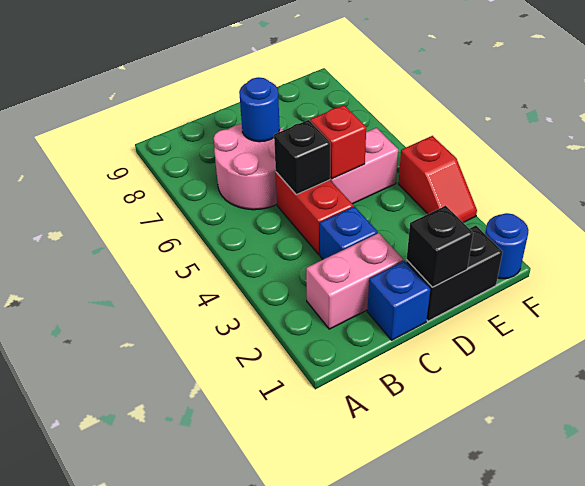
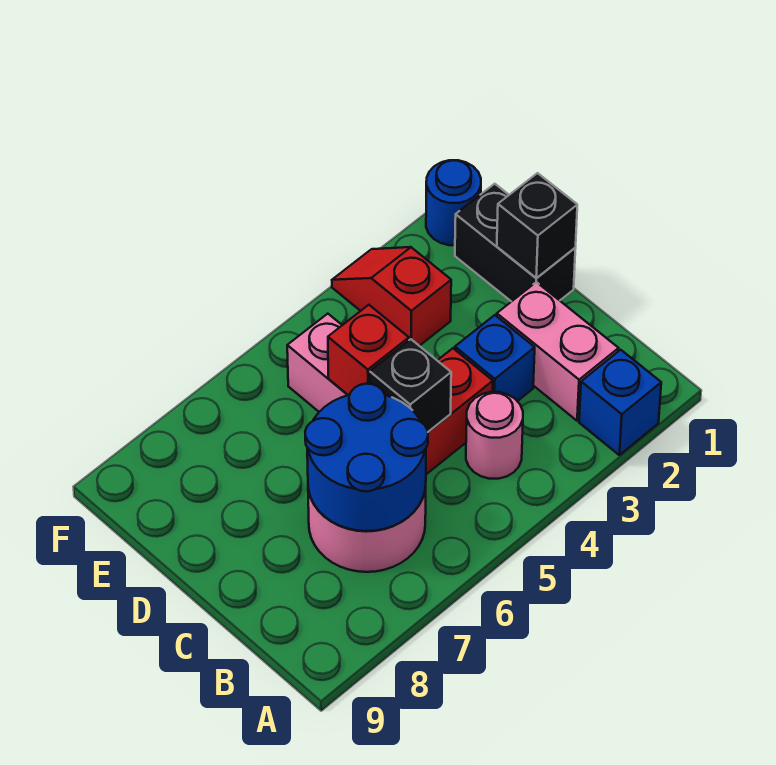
none -> pink round brick B4 level 1
blue brick C1 level 1 -> blue brick A2 level 1
blue round brick C7 level 2 -> blue round brick B6:C7 level 2
red slope F3:F4 level 1 top 4 -> red slope E3:F3 level 1 top E

